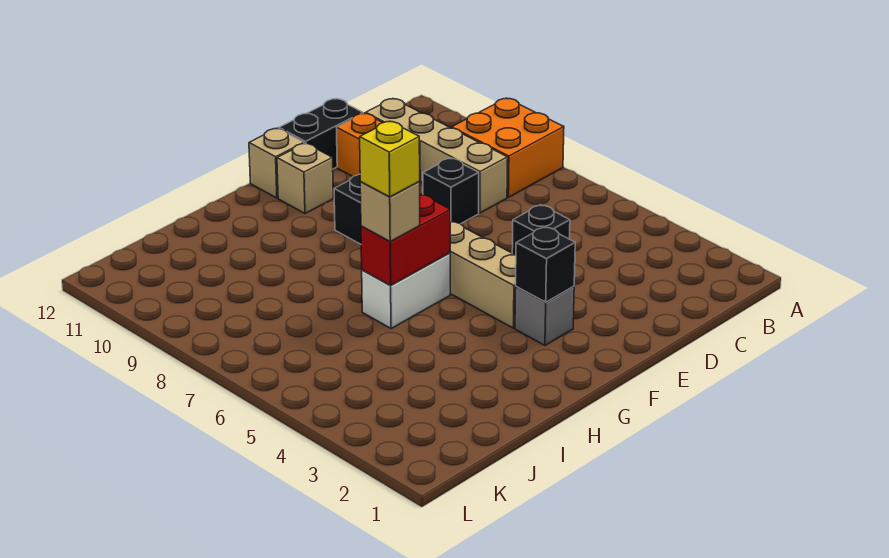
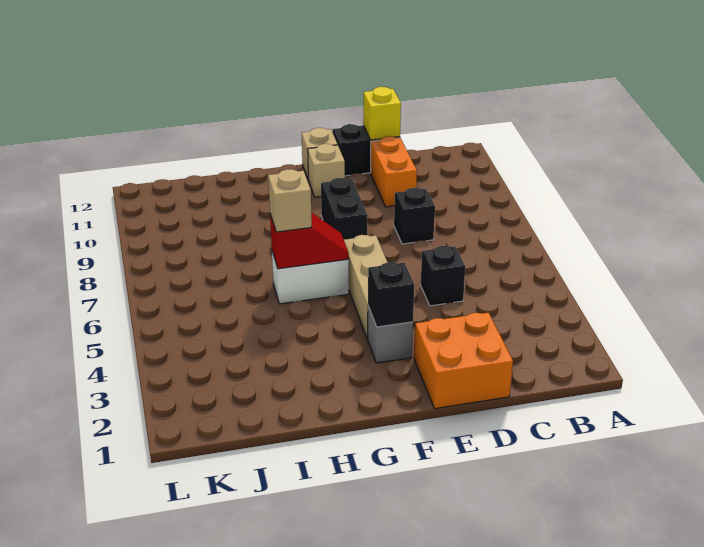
orange brick A8:B9 level 1 -> orange brick D1:E2 level 1
tan brick C8:C11 level 1 -> none
red brick G6:H6 level 2 -> red slope G6:H6 level 2 top H
yellow brick H6 level 4 -> yellow brick D12 level 2

